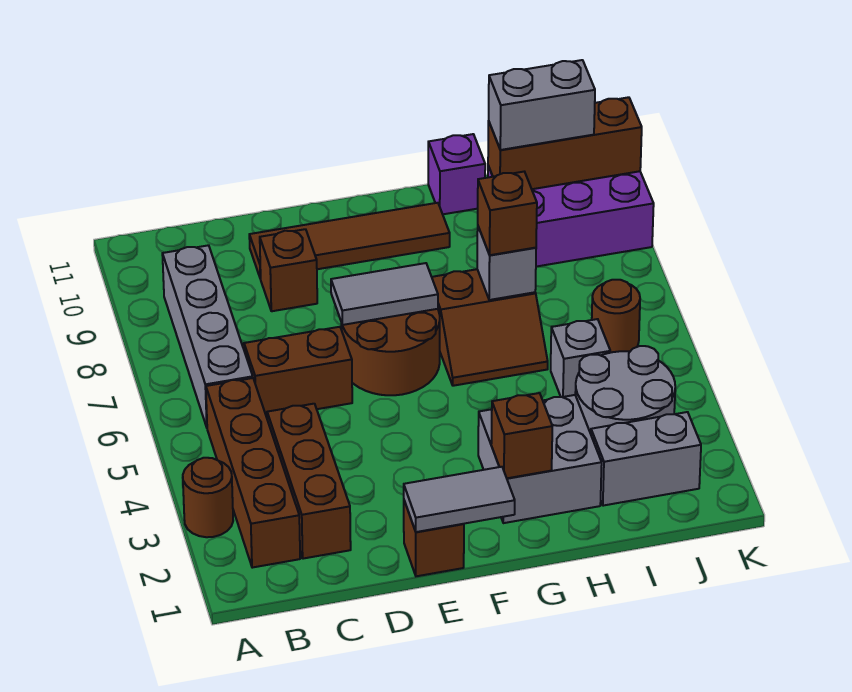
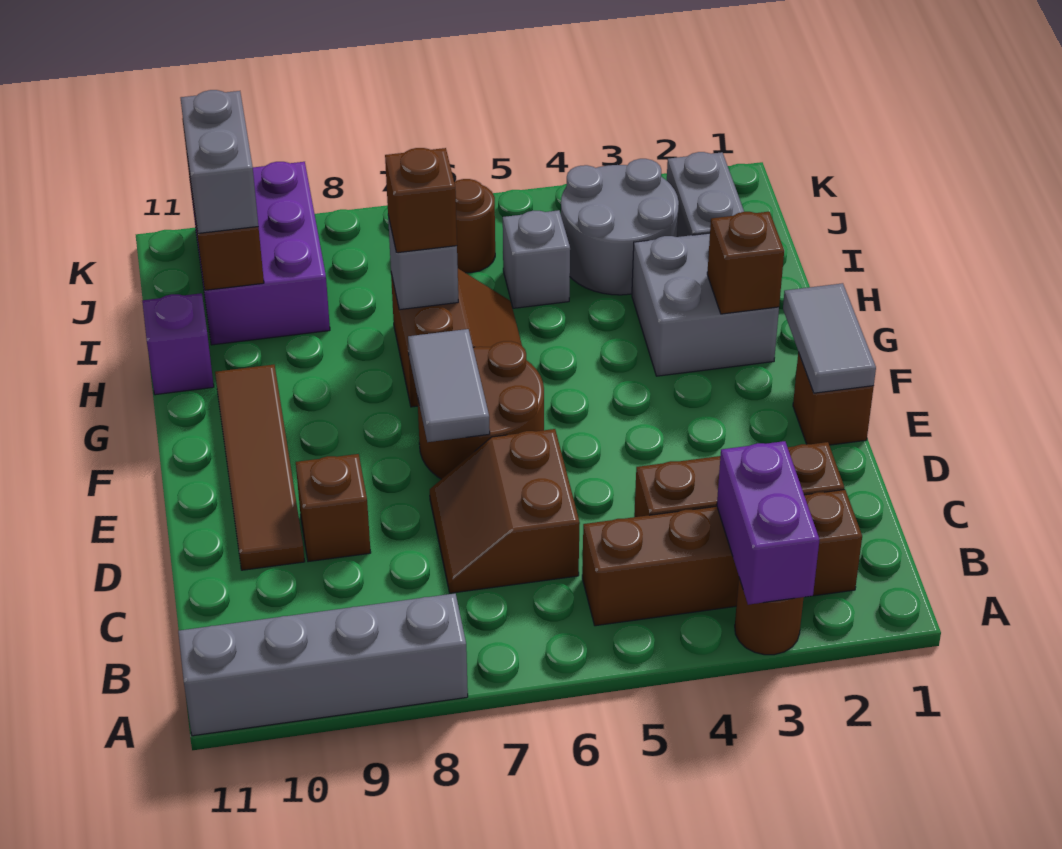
none -> purple brick A3:B3 level 2
grey brick B6:B9 level 1 -> grey brick A8:A11 level 1

